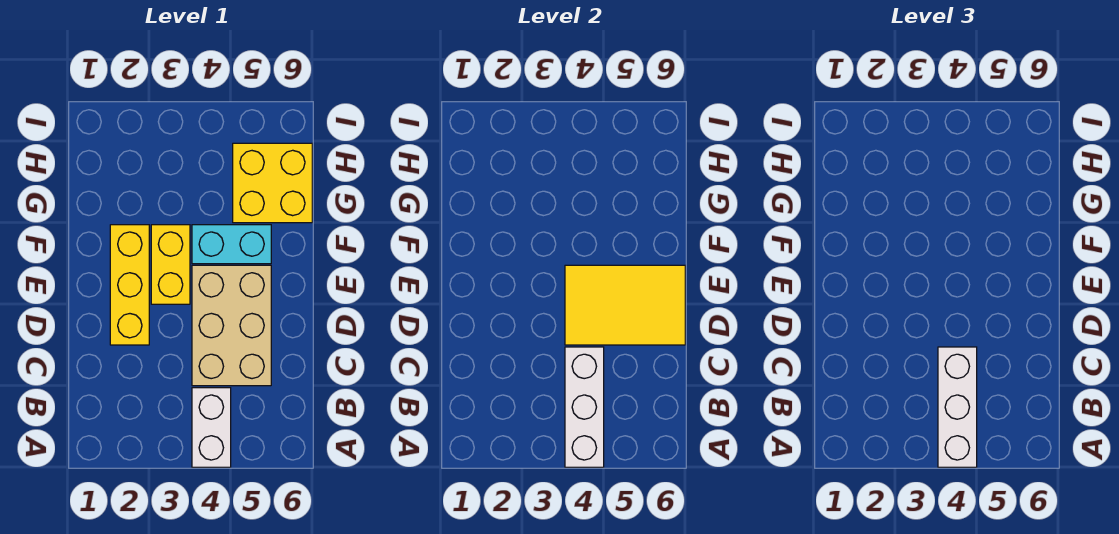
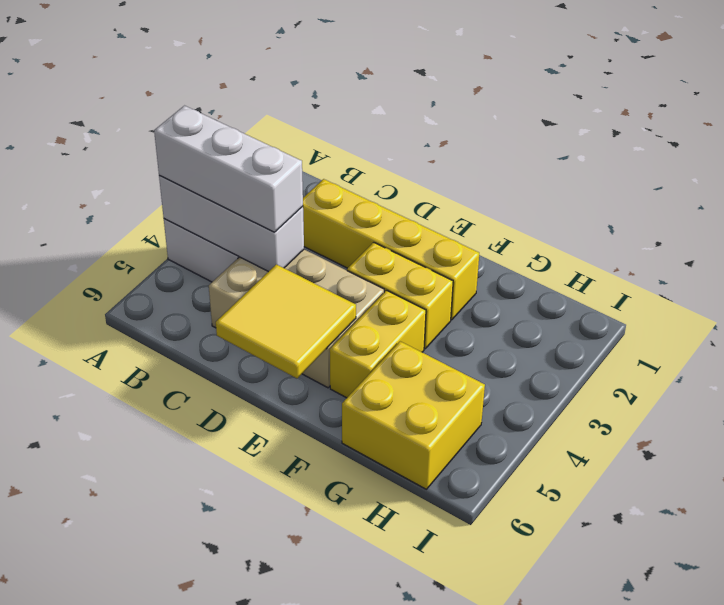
yellow brick D2:F2 level 1 -> yellow brick C2:F2 level 1
yellow tile D4:E6 level 2 -> yellow tile D5:E6 level 2
cyan brick F4:F5 level 1 -> yellow brick F4:F5 level 1

